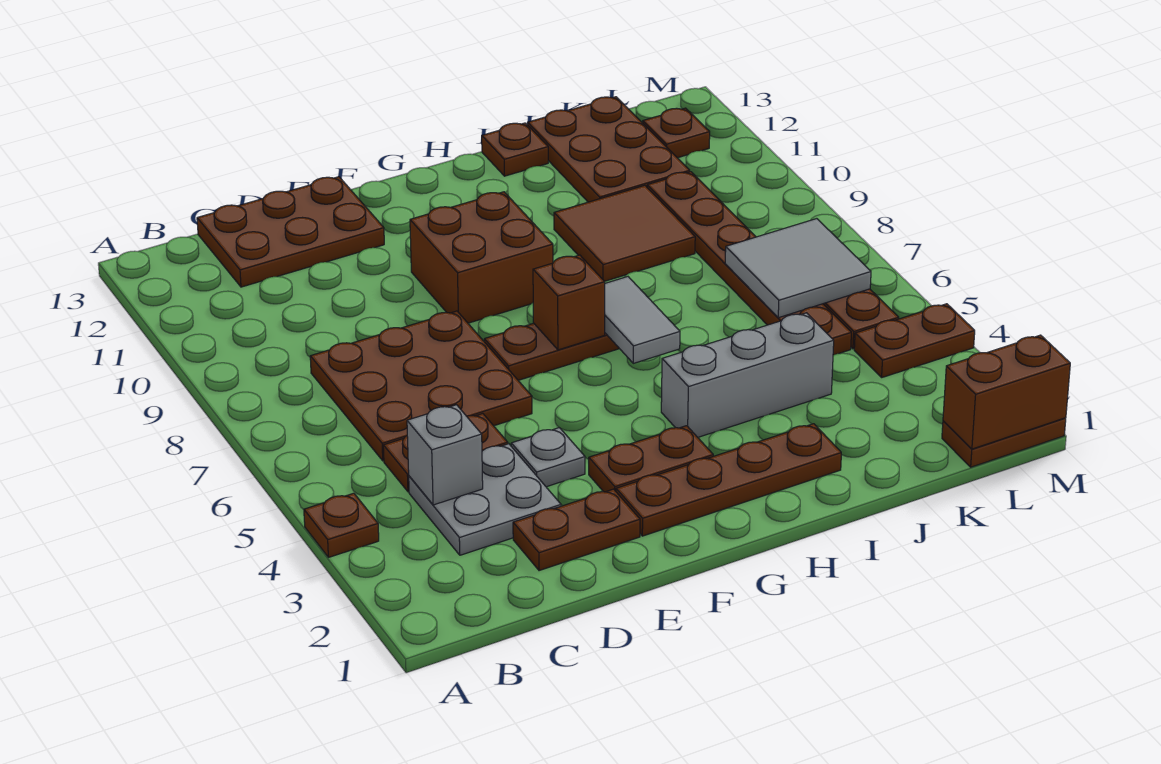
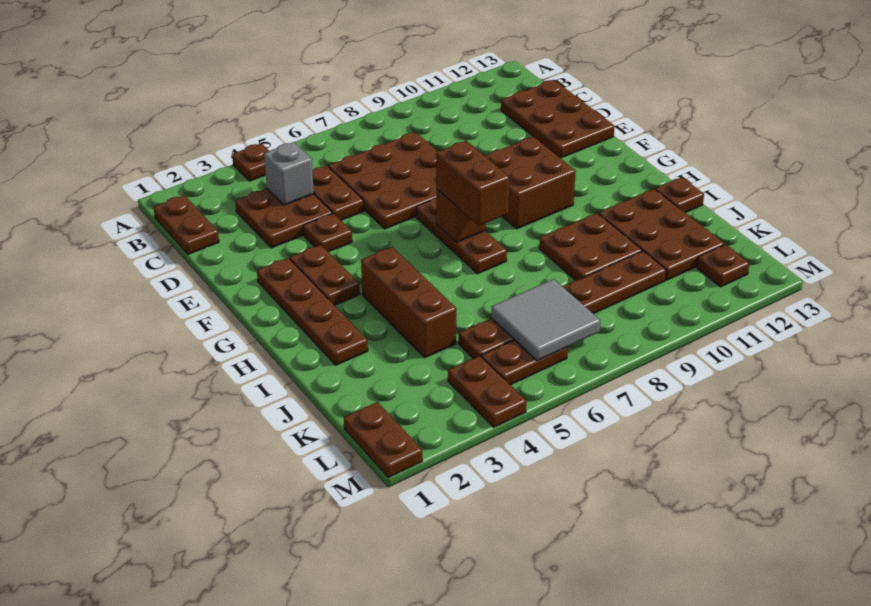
grey plate C3:D4 level 1 -> brown plate C3:D4 level 1
brown plate D2:E2 level 1 -> brown plate B1:C1 level 1
grey plate E4 level 1 -> brown plate E4 level 1
grey brick H4:J4 level 1 -> brown brick H4:J4 level 1
grey tile H6:H7 level 2 -> none
brown tile I9:J10 level 1 -> brown plate I9:J10 level 1
brown plate J11:K13 level 1 -> brown plate I11:K12 level 1
brown brick L1:M1 level 2 -> brown brick G7:H7 level 3

